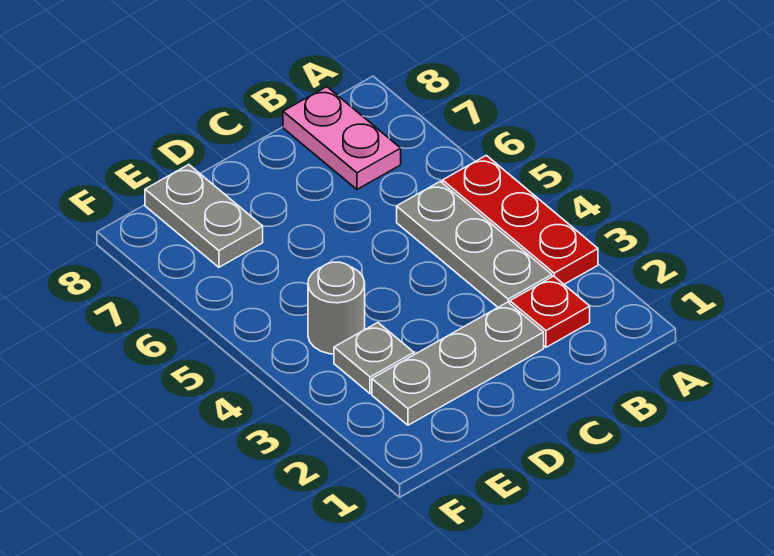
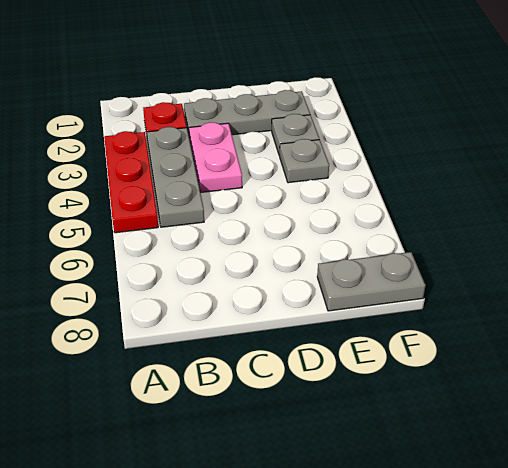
pink plate B7:B8 level 1 -> pink plate C3:C4 level 1
grey round brick E4 level 1 -> grey plate E4 level 1
grey plate E7:E8 level 1 -> grey plate E8:F8 level 1

